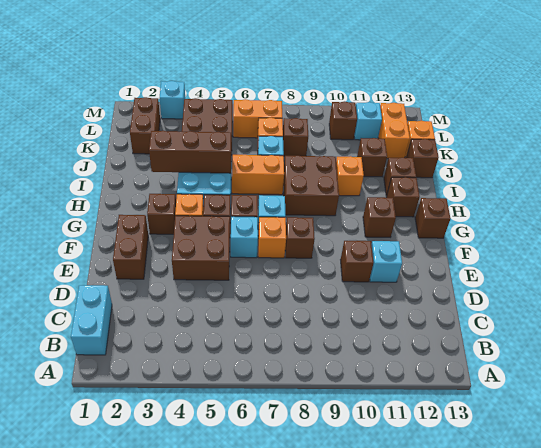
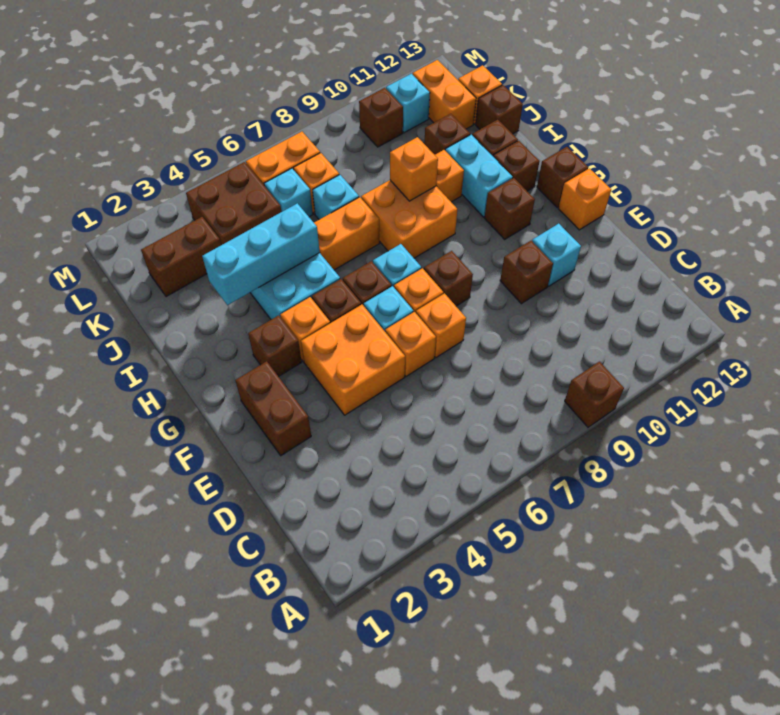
cyan brick B1:C1 level 1 -> cyan brick H11:I11 level 1
brown brick E4:F5 level 1 -> orange brick E4:F5 level 1
none -> orange brick E6 level 1
none -> orange brick E7 level 1
none -> orange brick F13 level 1
brown brick H8:I9 level 1 -> orange brick H8:I9 level 1
brown brick I3:I5 level 2 -> cyan brick I3:I5 level 2
none -> orange brick I9 level 2
brown brick K2:L2 level 1 -> brown brick K2:K3 level 1
brown brick K8 level 1 -> brown brick A9 level 1
cyan brick M3 level 1 -> cyan brick K6 level 1

